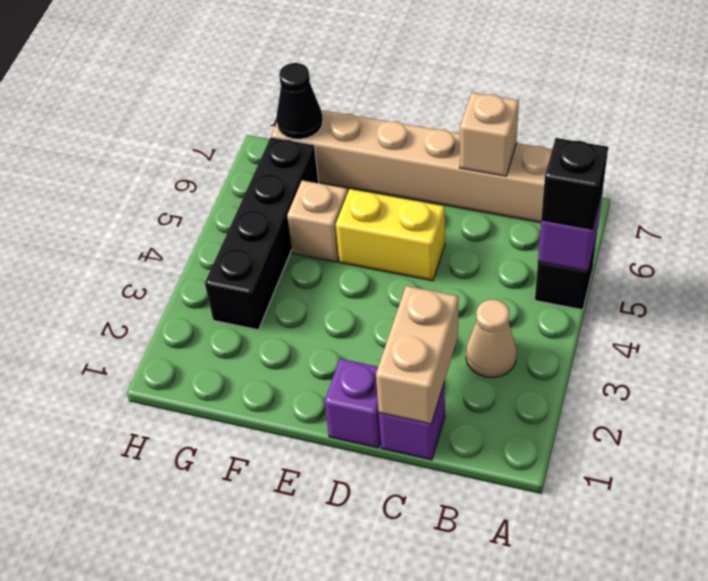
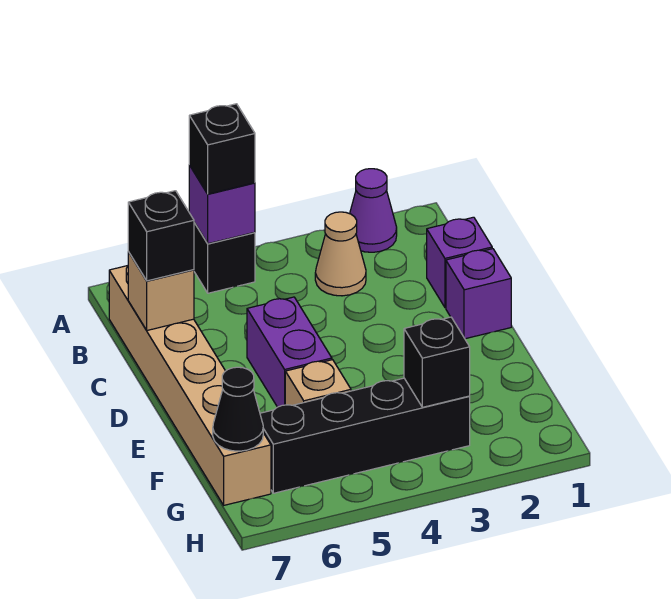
none -> purple cone A2 level 1
tan brick C1:C2 level 2 -> none
none -> black brick C7 level 3
yellow brick D5:E5 level 1 -> purple brick D5:E5 level 1
none -> black brick G3 level 2

